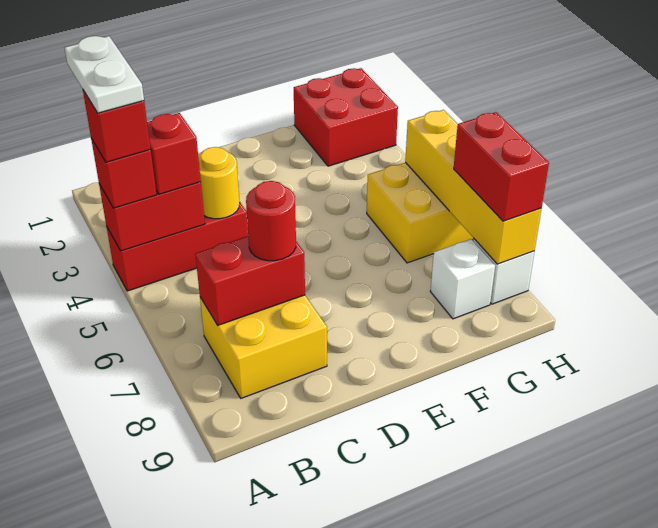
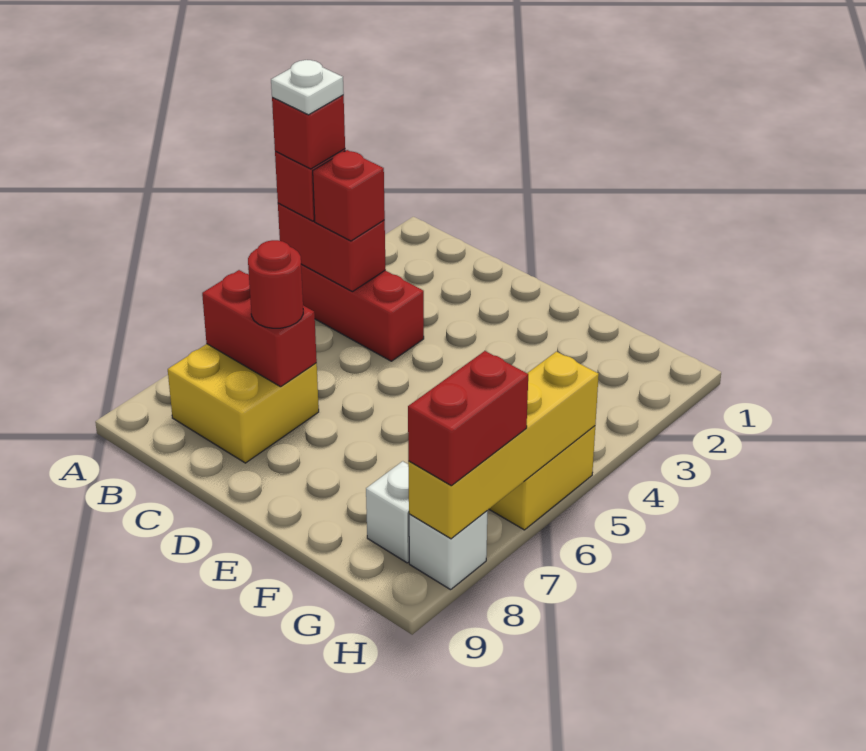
white plate A3:A4 level 5 -> white plate A4 level 5
yellow round brick C4 level 2 -> none
red brick G1:H2 level 1 -> none

